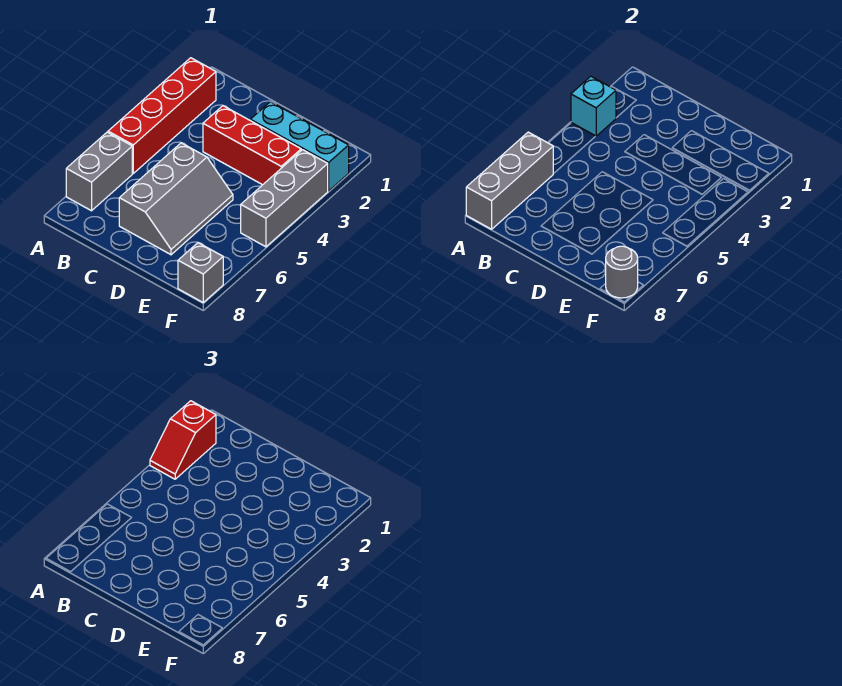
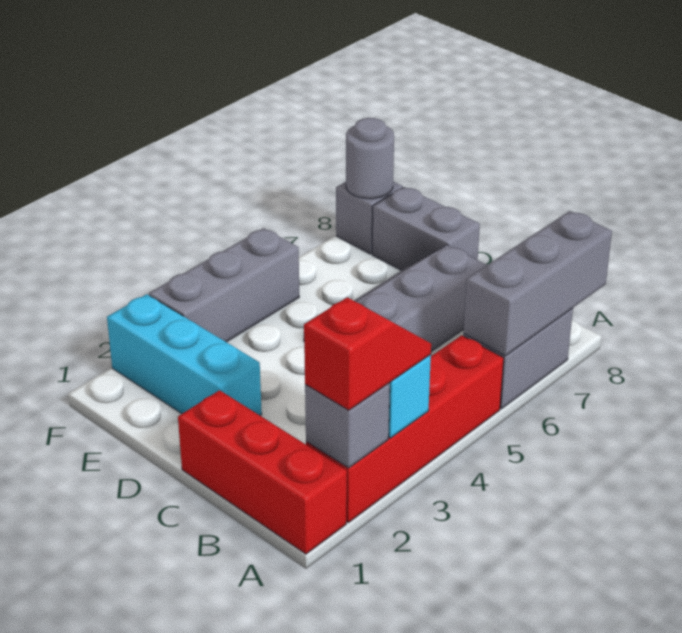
none -> grey brick A2 level 2
red brick C3:E3 level 1 -> red brick A1:C1 level 1
none -> grey brick D8:E8 level 1

